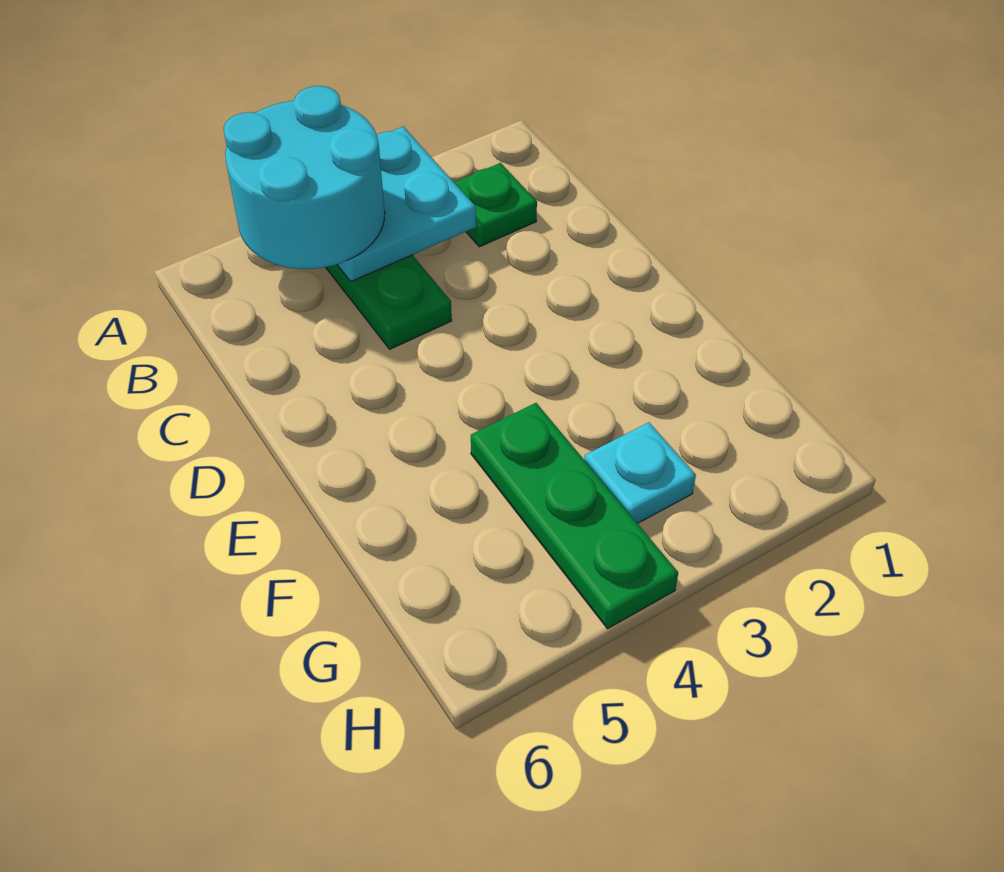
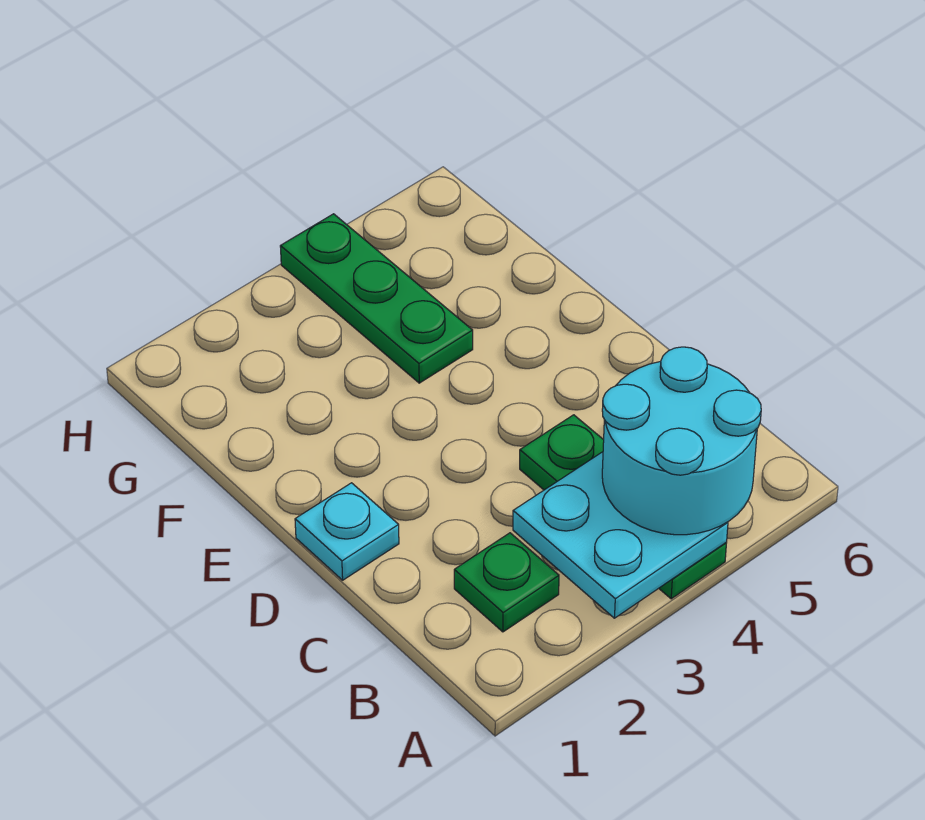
cyan plate G3 level 1 -> cyan plate D1 level 1

